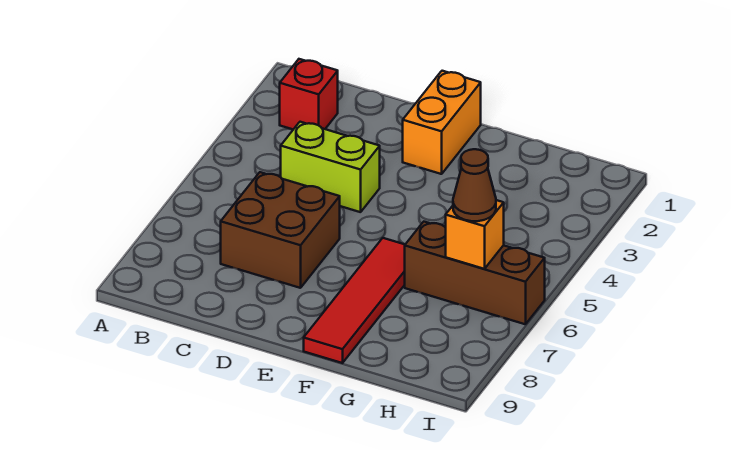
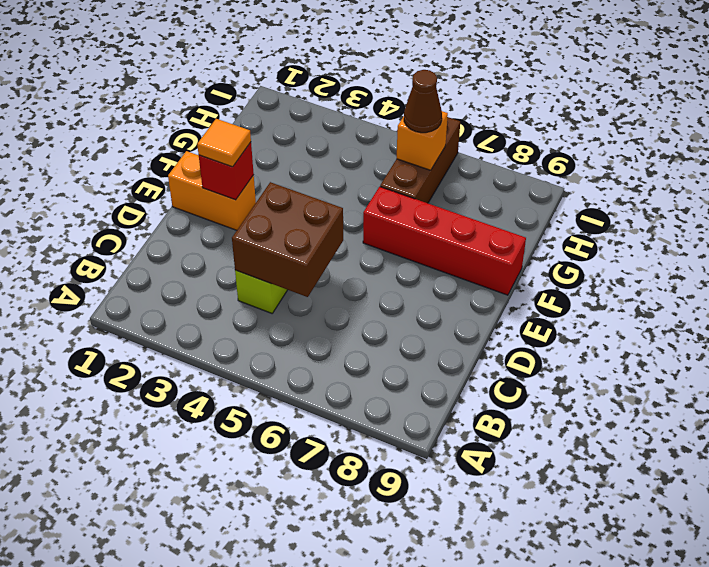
red brick B2 level 1 -> red brick E2 level 2
brown brick C6:D7 level 1 -> brown brick C4:D5 level 2
none -> orange tile E2 level 3
red tile F6:F9 level 1 -> red brick F6:F9 level 1

